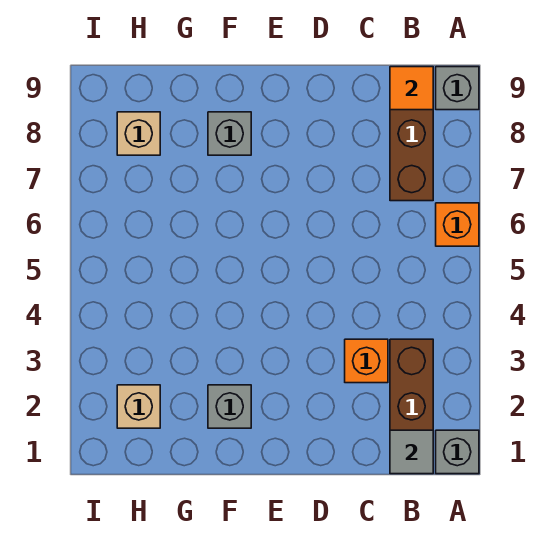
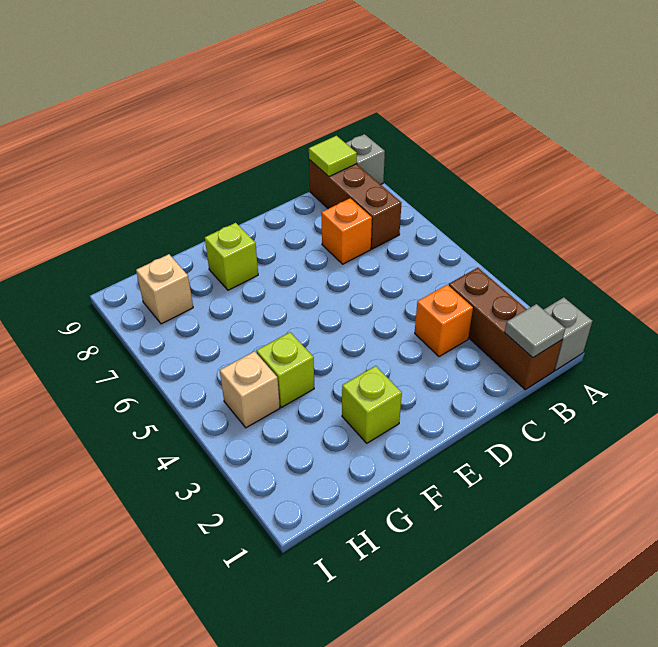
orange brick A6 level 1 -> orange brick C7 level 1
orange tile B9 level 2 -> lime tile B9 level 2
grey brick F2 level 1 -> lime brick F2 level 1
grey brick F8 level 1 -> lime brick F8 level 1
none -> lime brick G4 level 1
tan brick H2 level 1 -> tan brick H4 level 1

